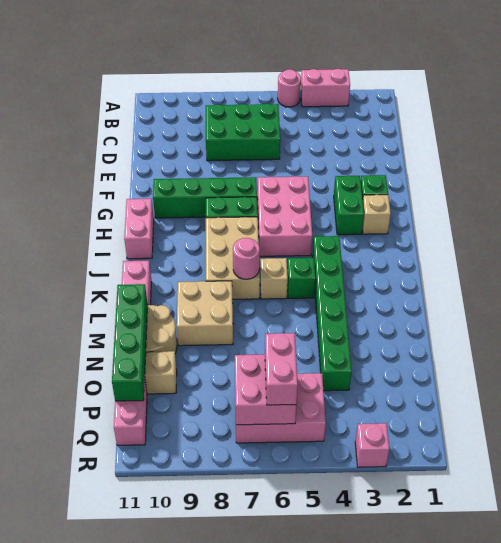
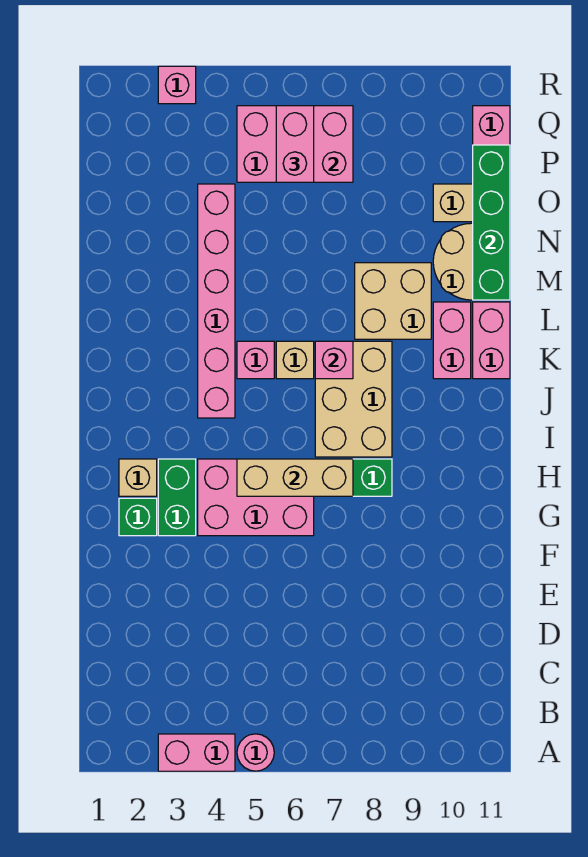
green brick C6:D8 level 1 -> none
pink brick G5:I6 level 1 -> pink brick G4:H6 level 1
green brick G7:G10 level 1 -> none
none -> tan brick H5:H7 level 2
pink brick H11:I11 level 1 -> pink brick K10:L10 level 1
green brick J4:O4 level 1 -> pink brick J4:O4 level 1
green brick K5 level 1 -> pink brick K5 level 1
pink round brick K7 level 2 -> pink brick K7 level 2

